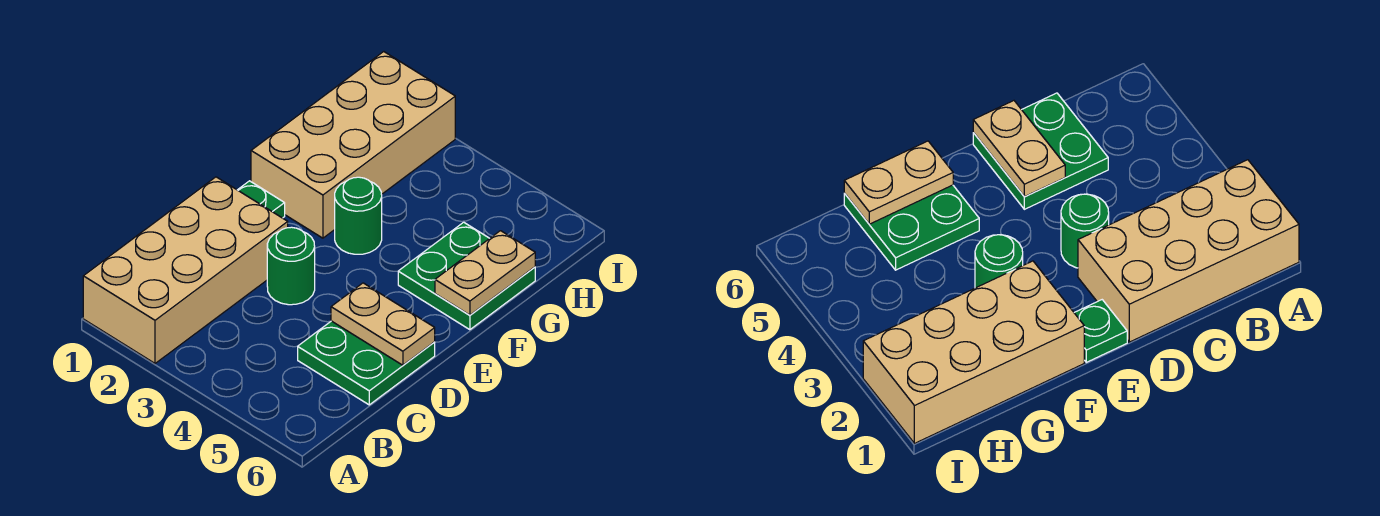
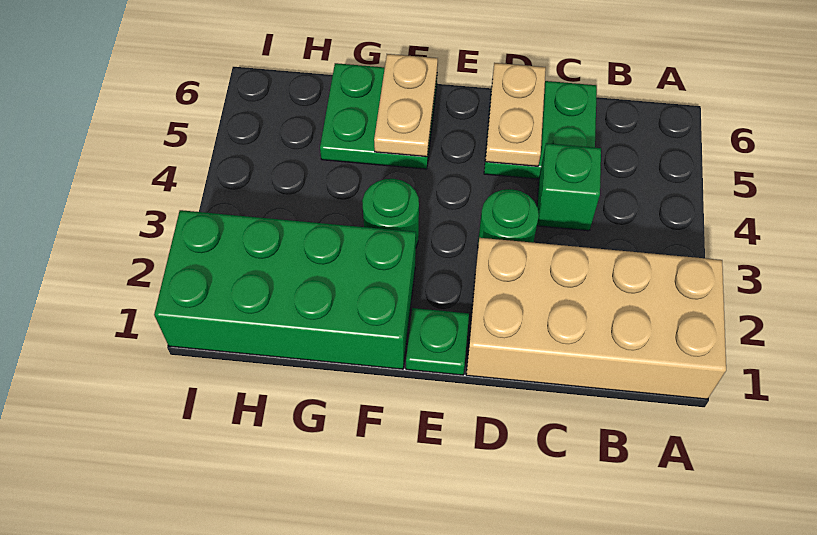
none -> green brick C4 level 1
tan brick F1:I2 level 1 -> green brick F1:I2 level 1
tan plate F6:G6 level 2 -> tan plate F5:F6 level 2

